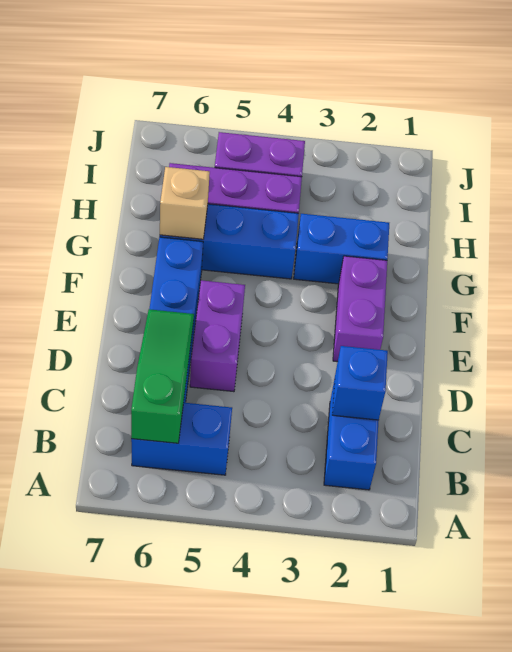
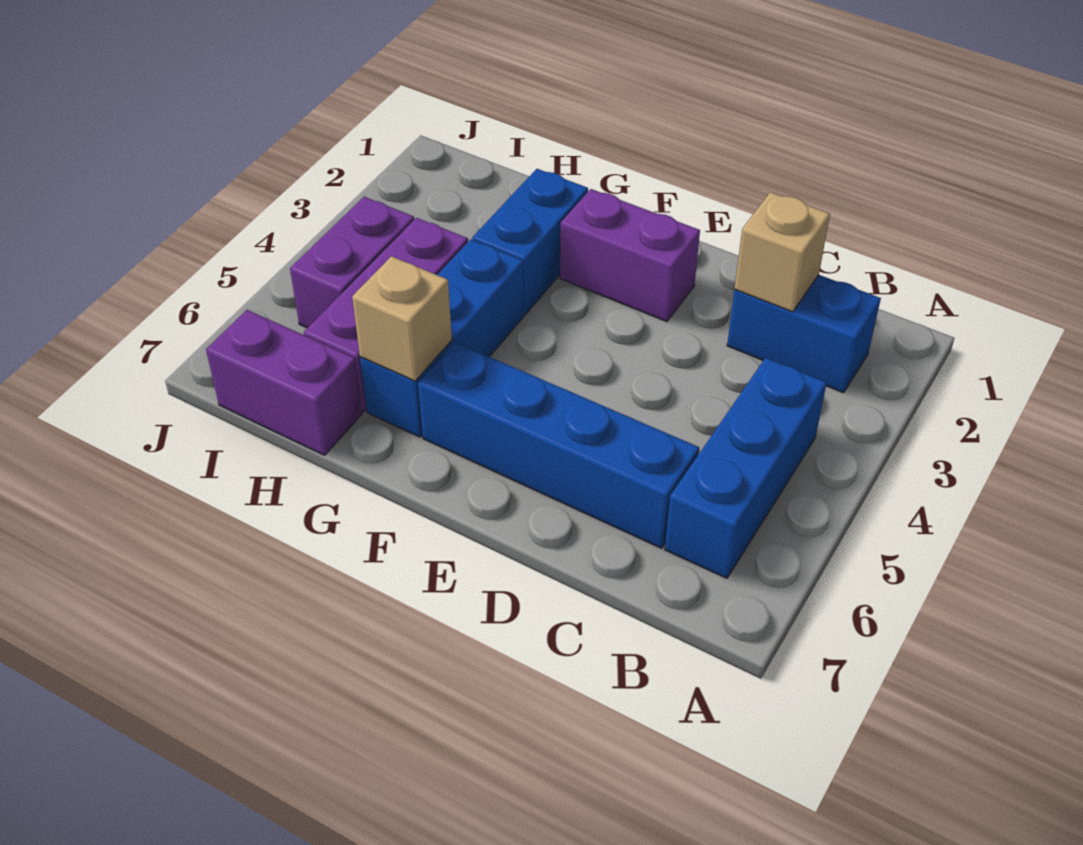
blue brick B5:B6 level 1 -> blue brick B4:B6 level 1
green slope B6:D6 level 2 top B -> none
blue brick C2 level 2 -> tan brick C2 level 2
purple brick D5:E5 level 1 -> purple brick H7:I7 level 1

